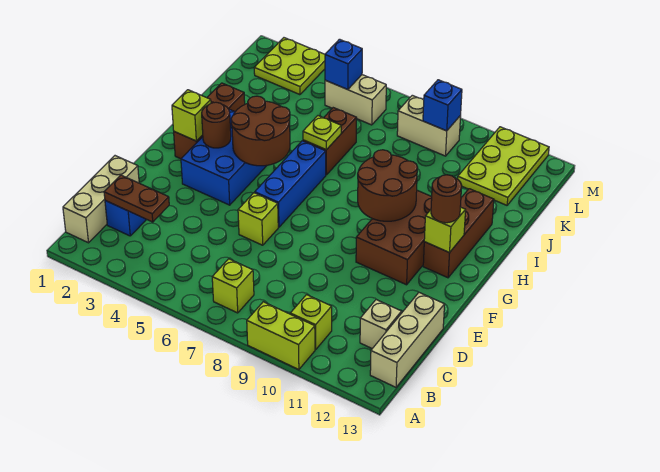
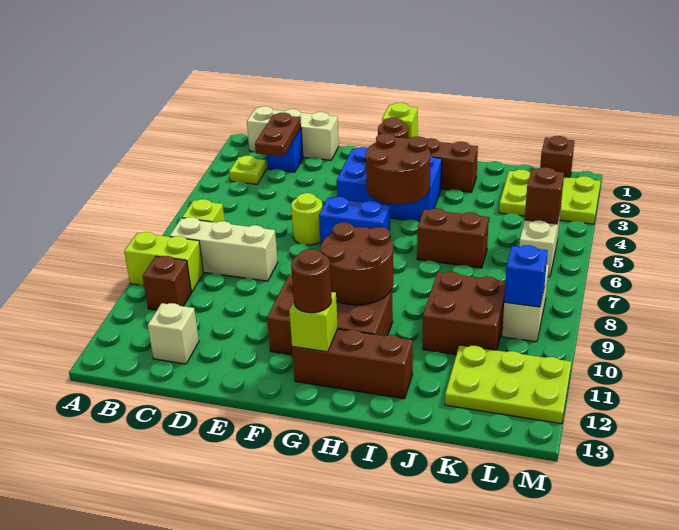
lime brick A9:A10 level 1 -> lime brick A9:B9 level 1
lime brick B10 level 1 -> brown brick B10 level 1
tan brick B13:D13 level 1 -> tan brick B8:D8 level 1
lime brick E6 level 1 -> lime round brick E6 level 1
blue brick F6:H6 level 1 -> blue brick F6:G6 level 1
lime plate I6 level 2 -> lime plate B3 level 1
none -> brown brick J9:K10 level 1
none -> brown brick L1 level 1
lime plate L2:M3 level 1 -> lime plate K2:M3 level 1
blue brick L5 level 2 -> brown brick L5 level 2

